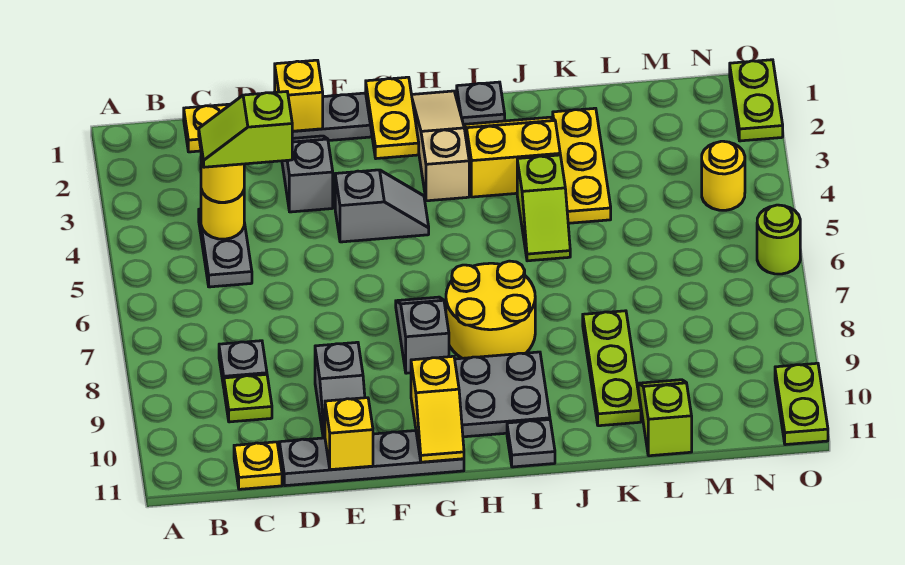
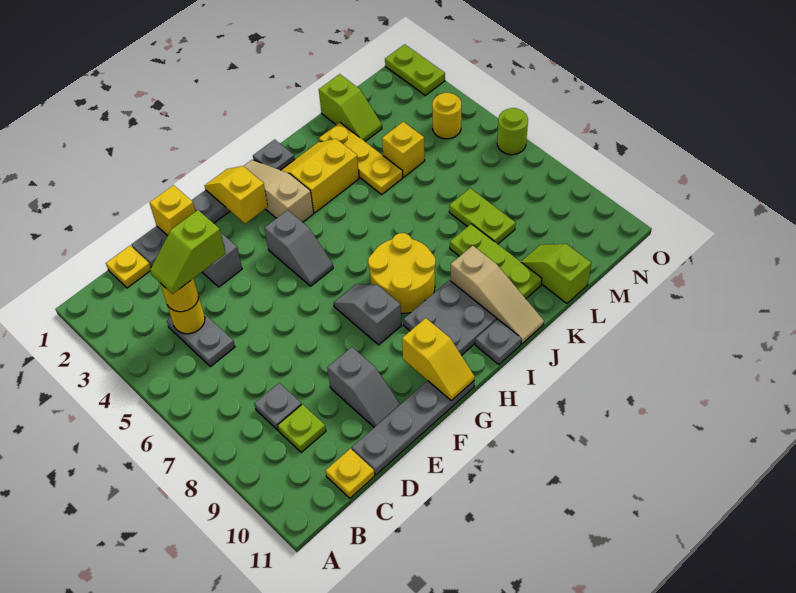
yellow brick E11 level 2 -> yellow brick L4 level 1
grey slope F4:G4 level 1 top F -> grey slope G4:G5 level 1 top 4
yellow plate G1:G2 level 2 -> yellow slope G1:G2 level 2 top 2
lime slope J4:J5 level 1 top 4 -> lime slope L1:L2 level 1 top 1
none -> tan slope J9:J11 level 1 top 9
lime plate O10:O11 level 1 -> lime plate L7:L8 level 1

